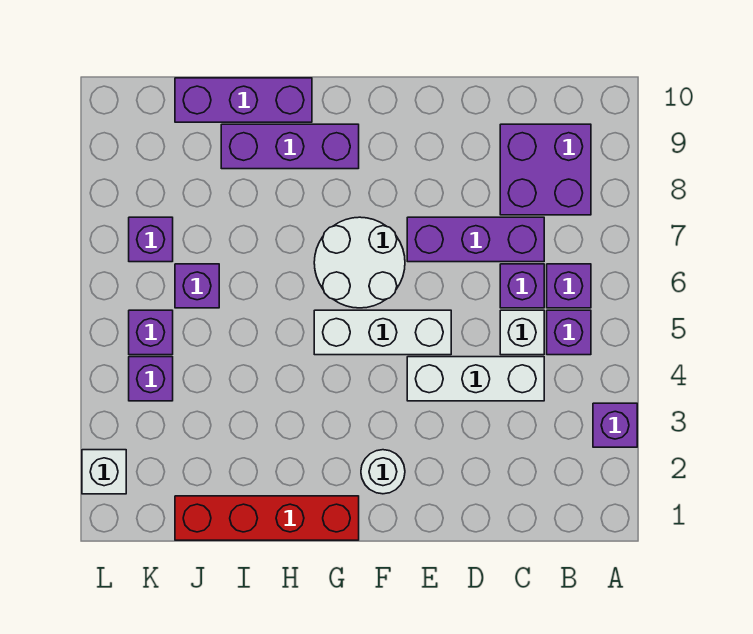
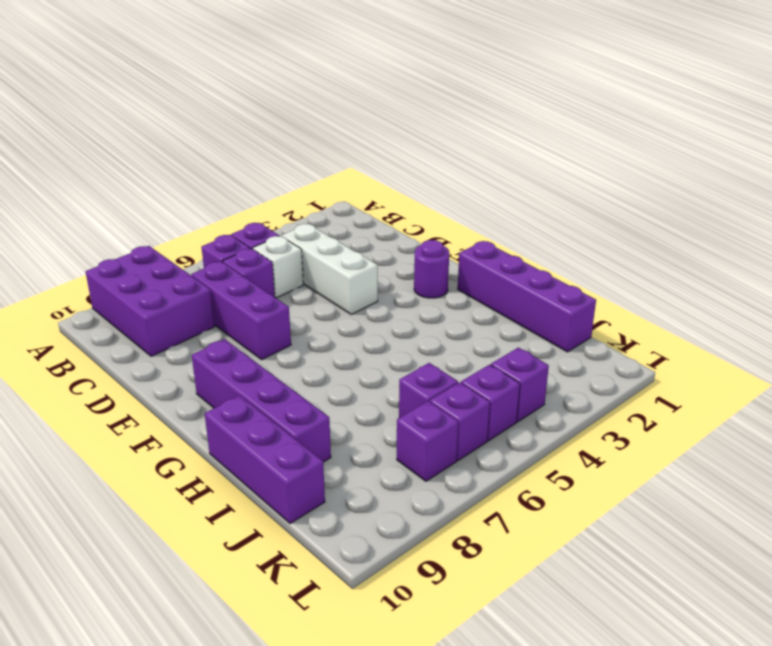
purple brick A3 level 1 -> purple brick K6 level 1
purple brick B8:C9 level 1 -> purple brick A8:C9 level 1
white brick E5:G5 level 1 -> none
white round brick F2 level 1 -> purple round brick F2 level 1
white round brick F6:G7 level 1 -> none
red brick G1:J1 level 1 -> purple brick G1:J1 level 1
purple brick G9:I9 level 1 -> purple brick F9:I9 level 1
white brick L2 level 1 -> none

